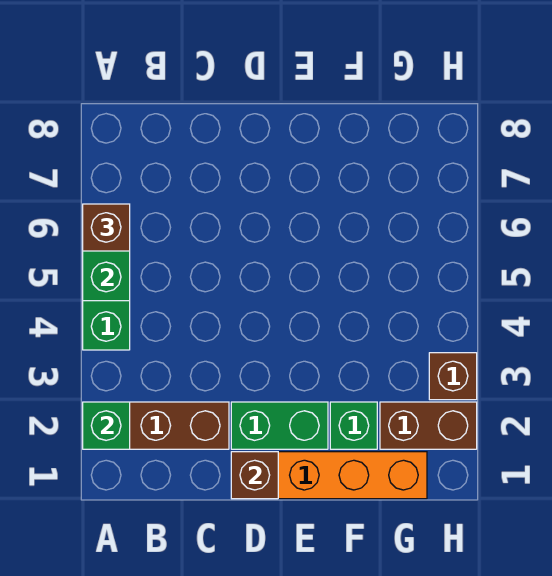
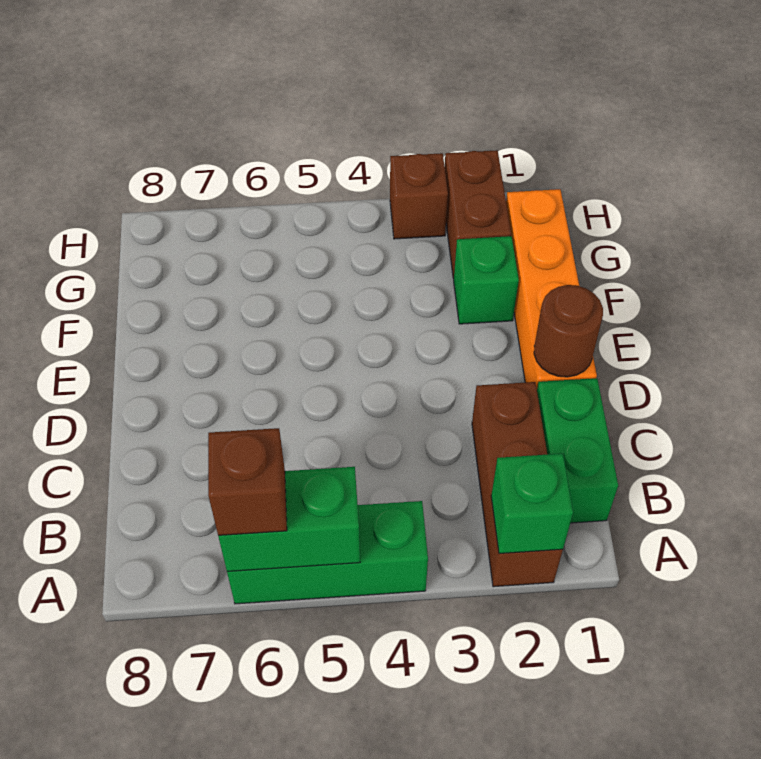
brown brick D1 level 2 -> brown round brick D1 level 2
green brick D2:E2 level 1 -> green brick B1:C1 level 1

